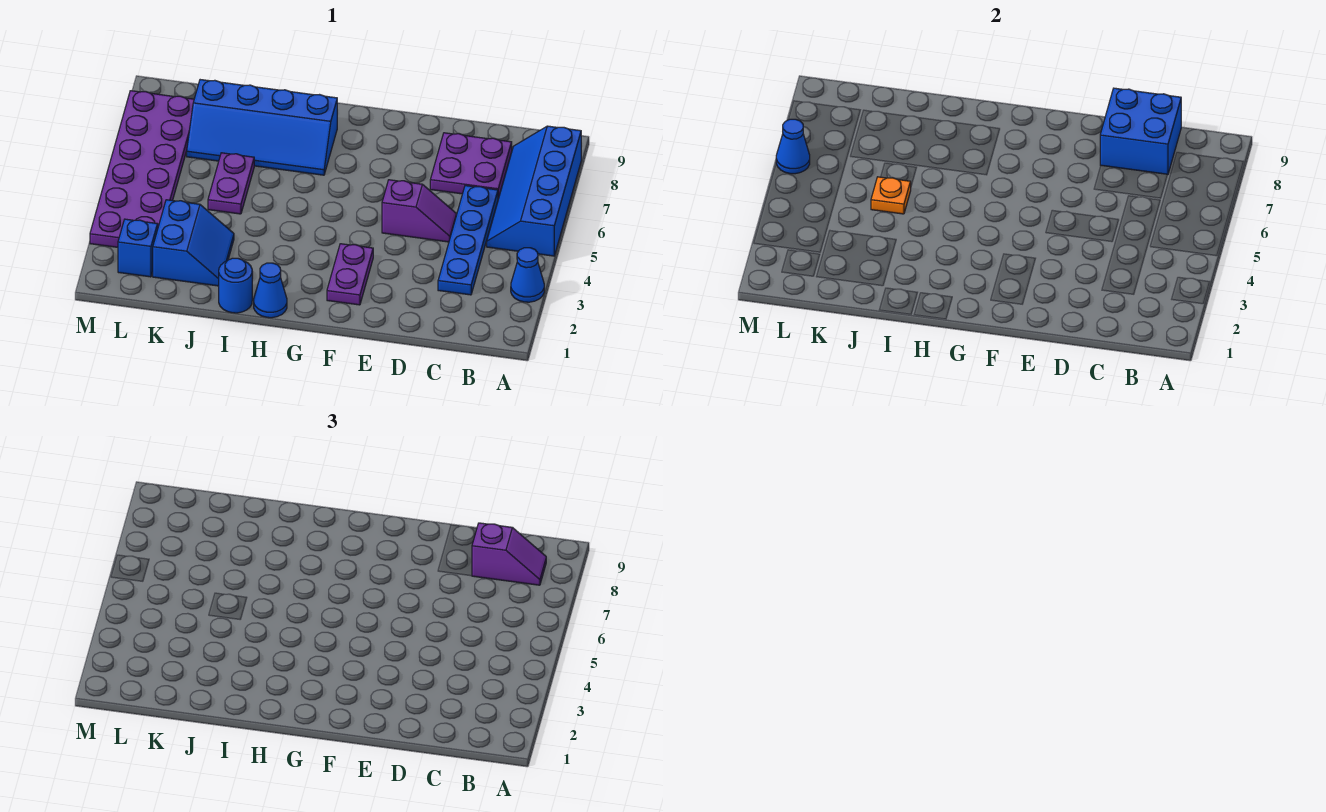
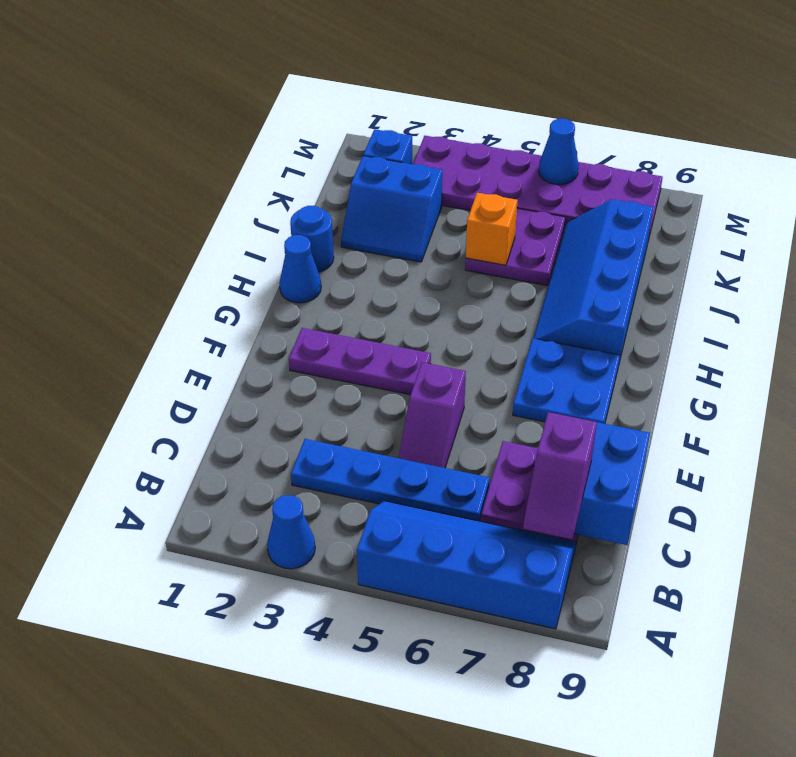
purple plate F2:F3 level 1 -> purple plate F2:F4 level 1
none -> blue plate F7:G8 level 1
purple plate J5:J6 level 1 -> purple plate J5:K6 level 1
orange plate J5 level 2 -> orange brick J5 level 2

